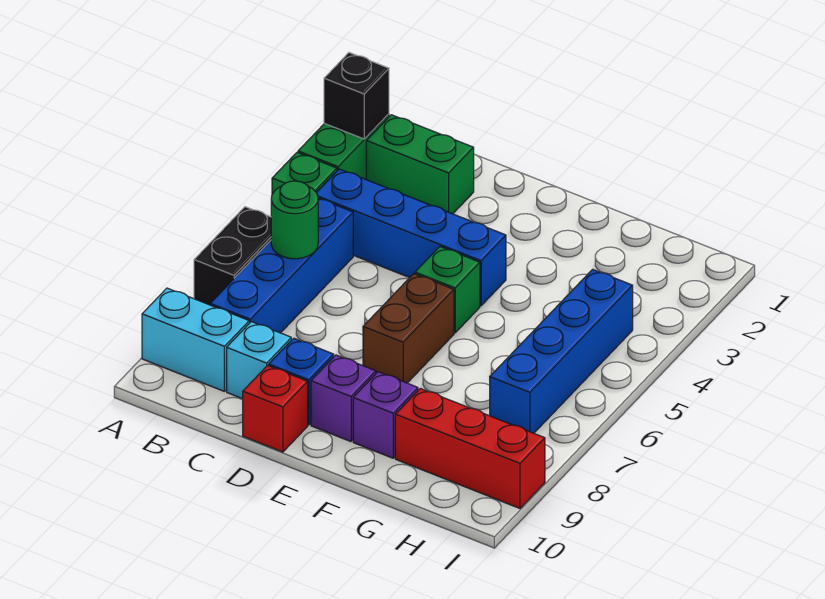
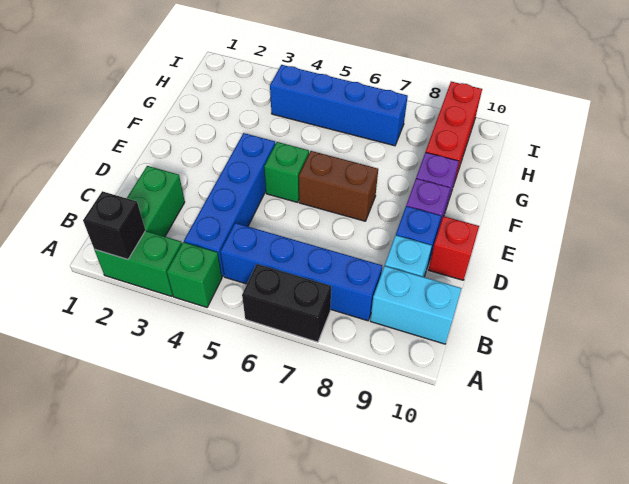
cyan brick A9:B9 level 1 -> cyan brick B9:B10 level 1
green round brick B6 level 2 -> none

